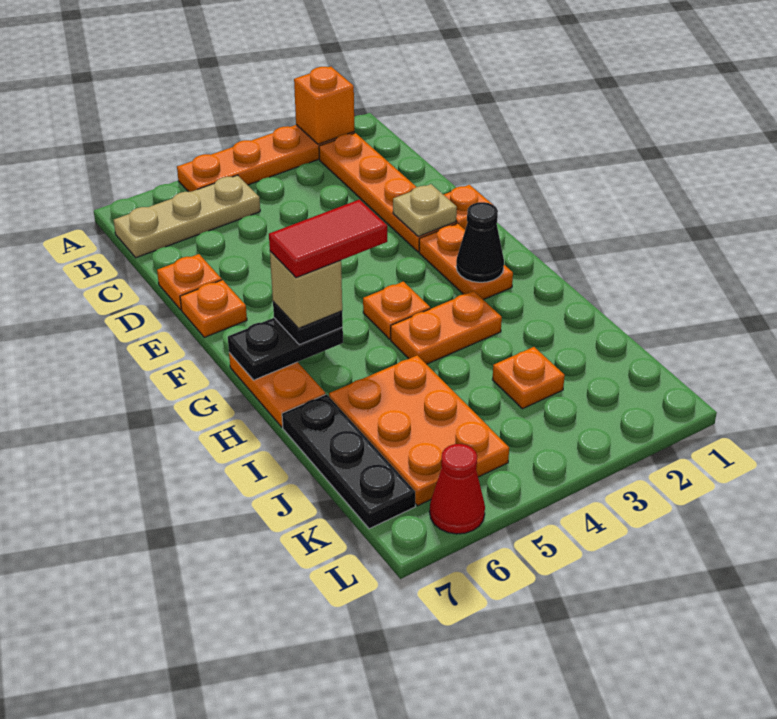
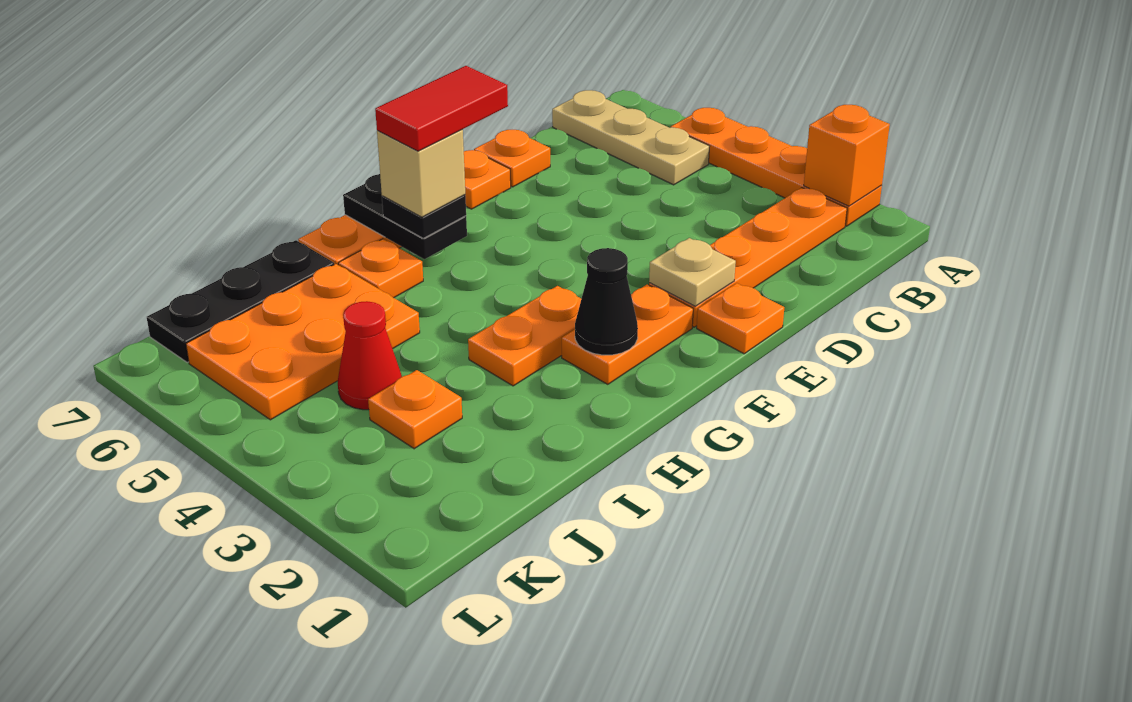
orange plate G4 level 1 -> orange plate H6 level 1
red tile G5:G6 level 5 -> red tile F6:G6 level 5
orange plate H3:H4 level 1 -> orange plate G3:H3 level 1
red cone L6 level 1 -> red cone J4 level 1

